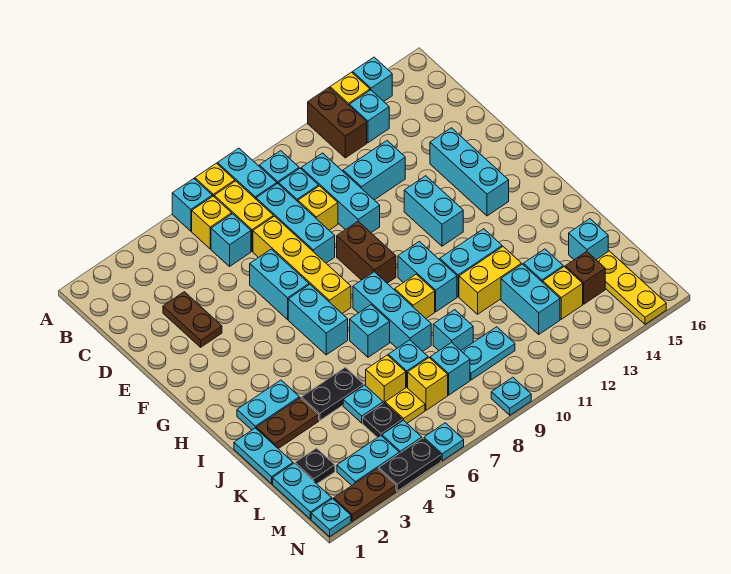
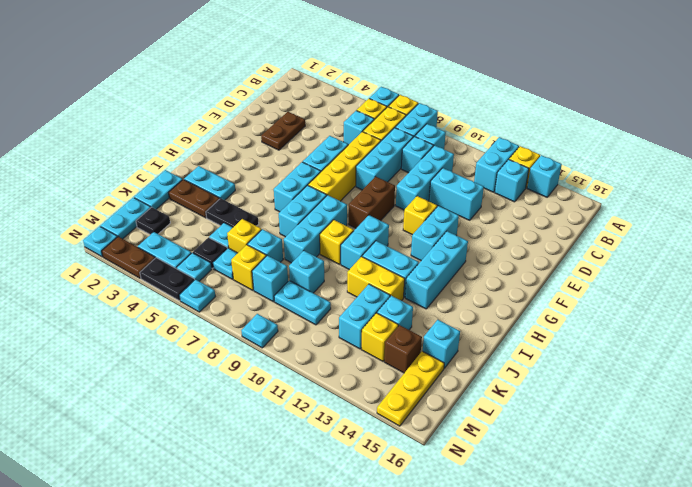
brown brick A12:B12 level 1 -> cyan brick A12:B12 level 1
yellow brick D9 level 1 -> yellow brick F11 level 1
cyan brick E14:G14 level 1 -> cyan brick G13:I13 level 1
cyan brick I7 level 1 -> cyan brick H7:I7 level 1
yellow plate L6 level 1 -> cyan plate L6 level 1

